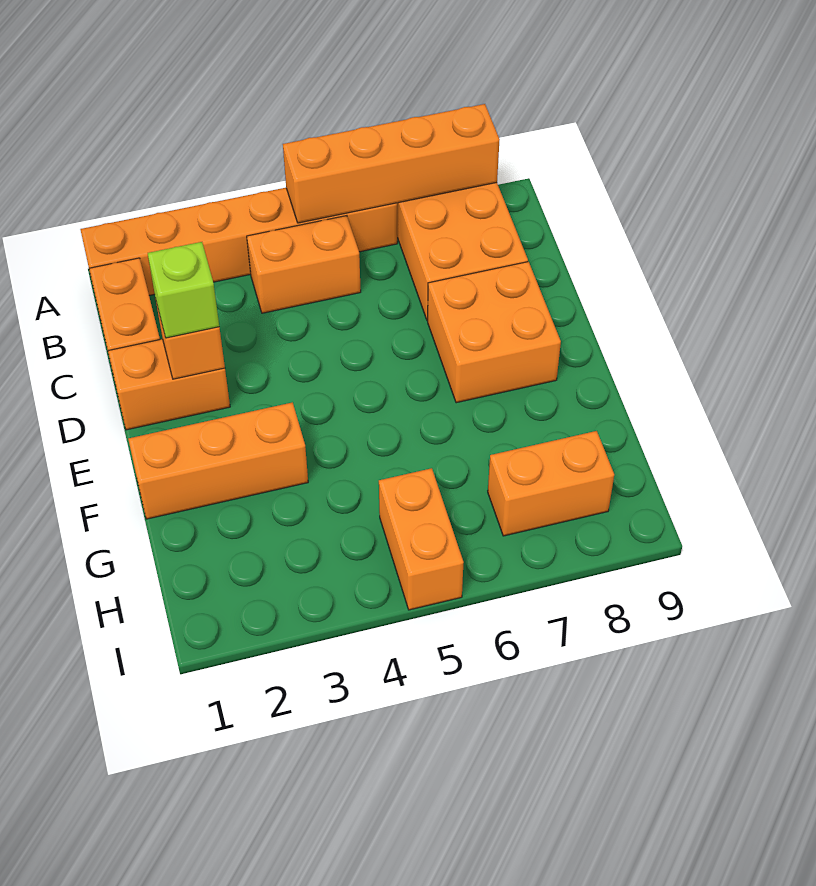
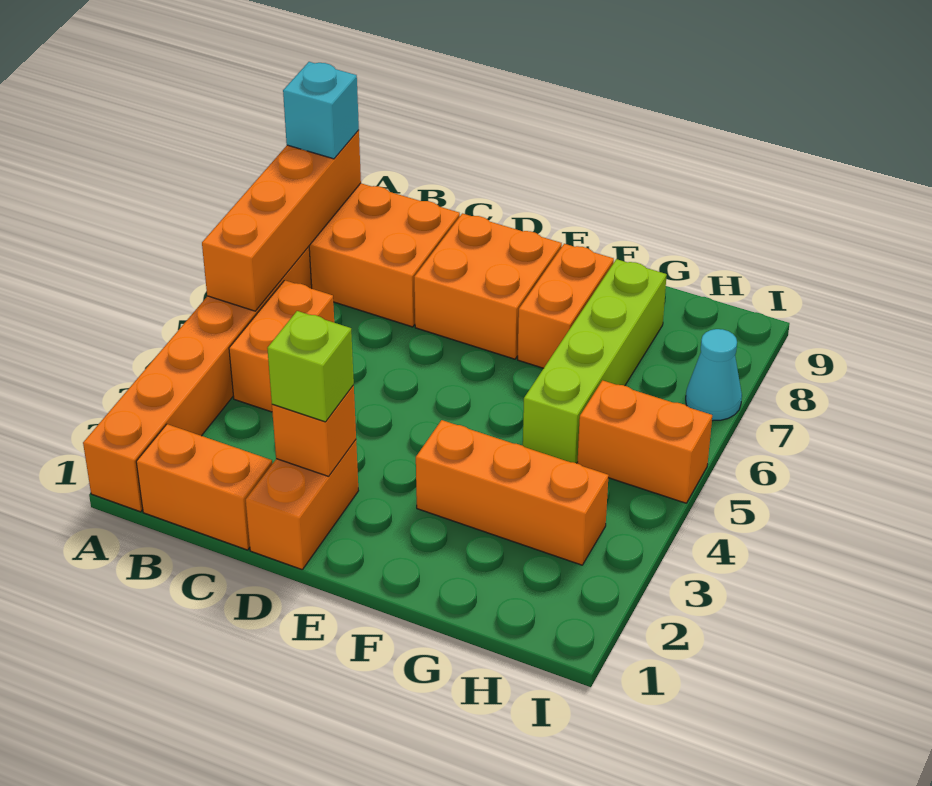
none -> cyan brick A8 level 3
orange brick F1:F3 level 1 -> orange brick F3:H3 level 1
none -> lime brick G5:G8 level 1
orange brick H7:H8 level 1 -> orange brick F7:F8 level 1
none -> cyan cone I7 level 1

